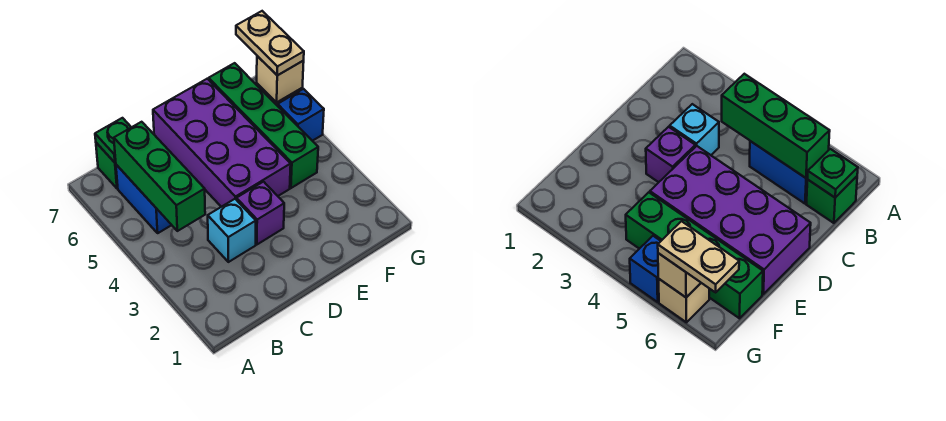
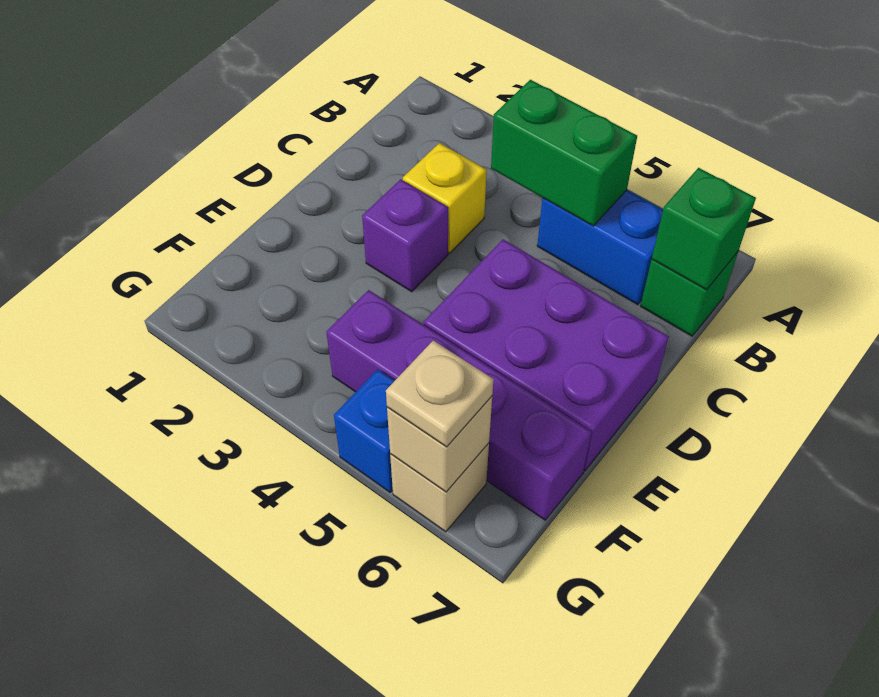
green brick B4:B6 level 2 -> green brick B4:B5 level 2
green plate B7 level 2 -> green brick B7 level 2
cyan brick C3 level 1 -> yellow brick C3 level 1
purple brick D4:E7 level 1 -> purple brick D5:E7 level 1
green brick F4:F7 level 1 -> purple brick F4:F7 level 1
tan plate G6:G7 level 3 -> tan plate G6 level 3

